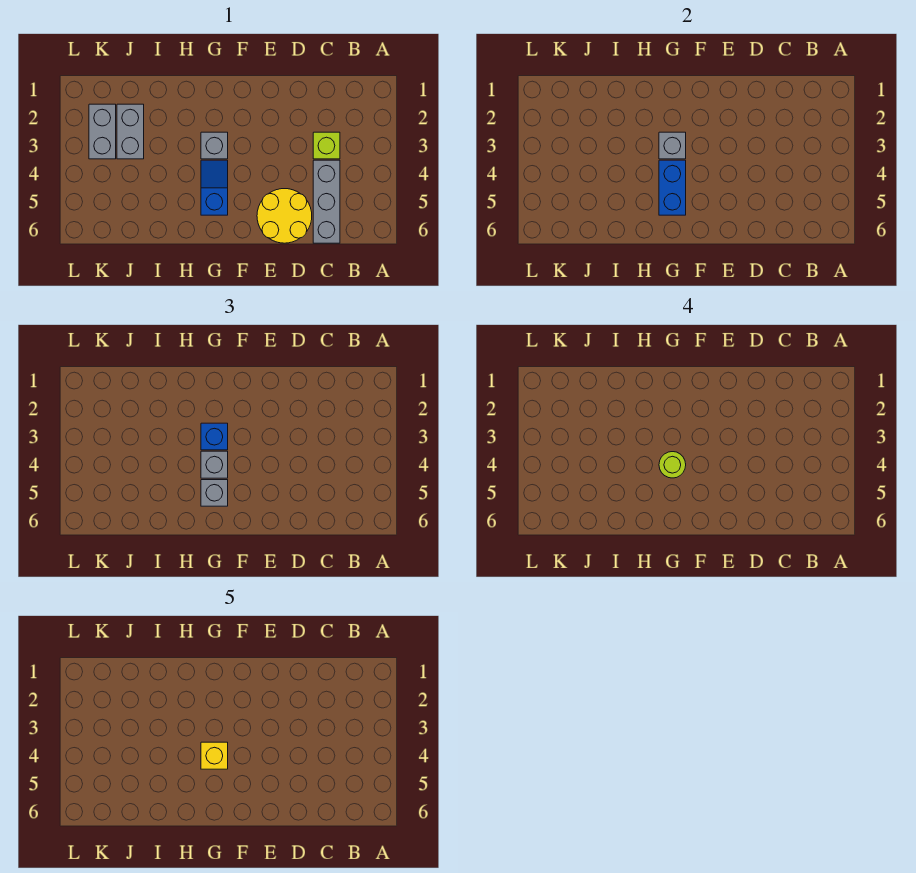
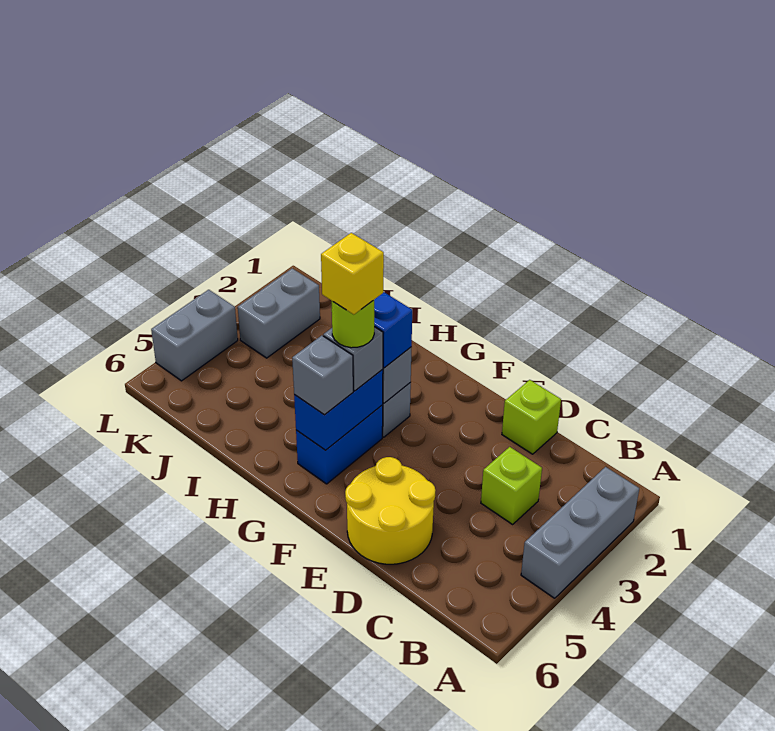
grey brick C4:C6 level 1 -> grey brick A2:A4 level 1
none -> lime brick D1 level 1
blue slope G4:G5 level 1 top 5 -> blue brick G4:G5 level 1
grey brick J2:J3 level 1 -> grey brick L4:L5 level 1

